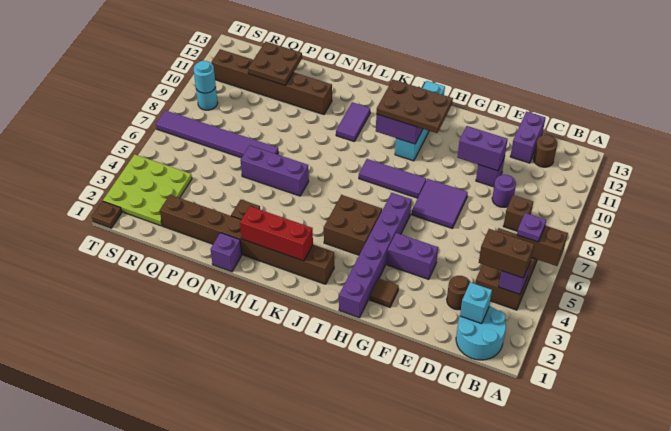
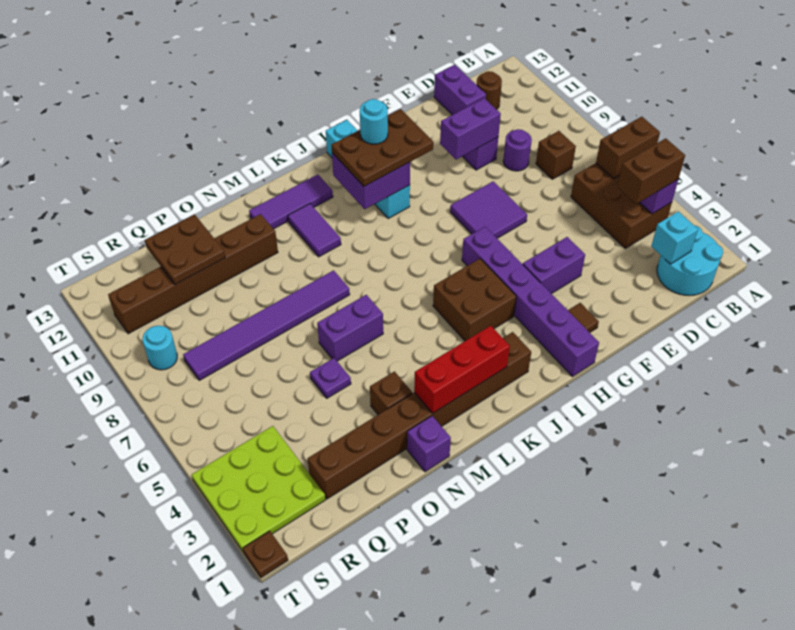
purple plate B6 level 3 -> purple plate O5 level 1
brown round brick D3 level 1 -> none
purple tile H8:J8 level 1 -> purple tile K12:M12 level 1
purple brick M6:O6 level 1 -> purple brick M6:N6 level 1
purple tile O7:T7 level 1 -> purple tile M8:R8 level 1
cyan round brick S9 level 2 -> cyan round brick I11 level 4

